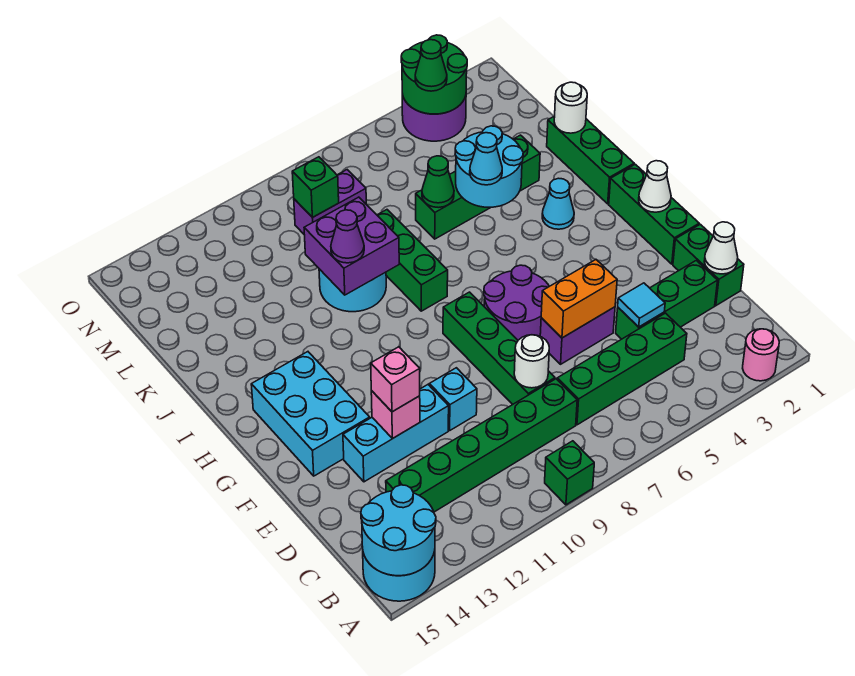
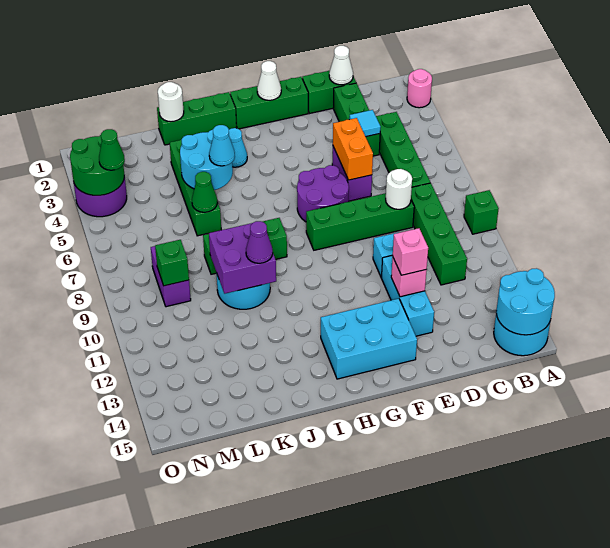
green brick C8:C13 level 1 -> green brick C8:C11 level 1

